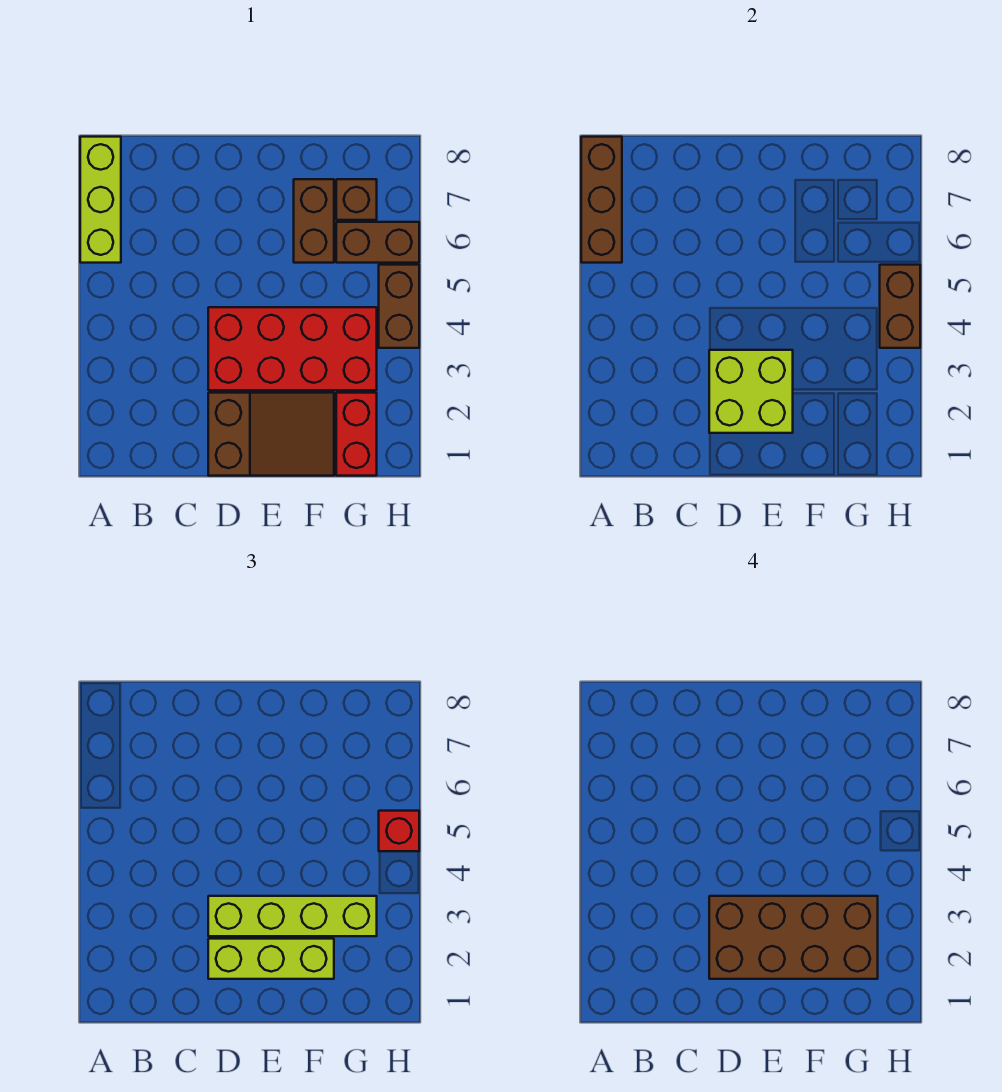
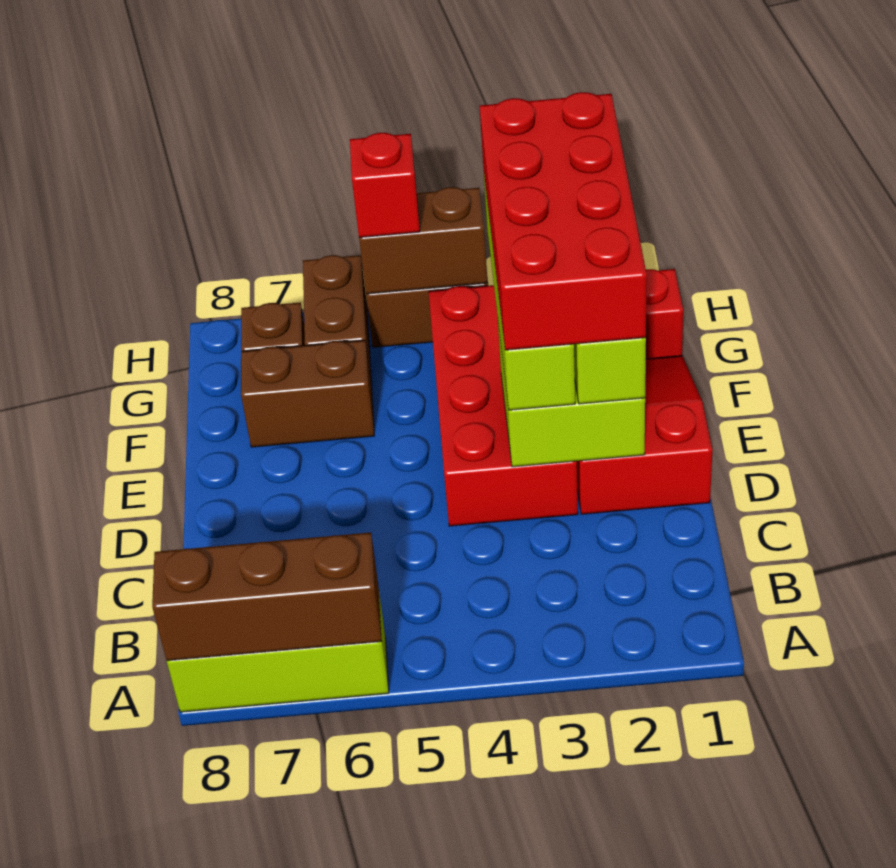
brown slope D1:F2 level 1 top D -> red slope D1:F2 level 1 top D
brown brick D2:G3 level 4 -> red brick D2:G3 level 4

